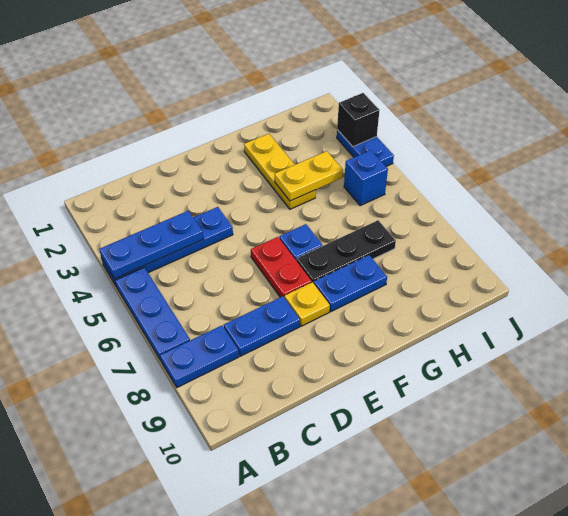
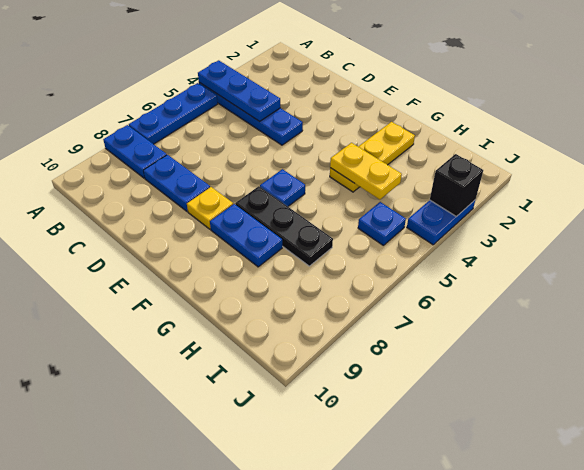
red plate E6:E7 level 1 -> none
blue brick I5 level 1 -> blue plate I5 level 1

